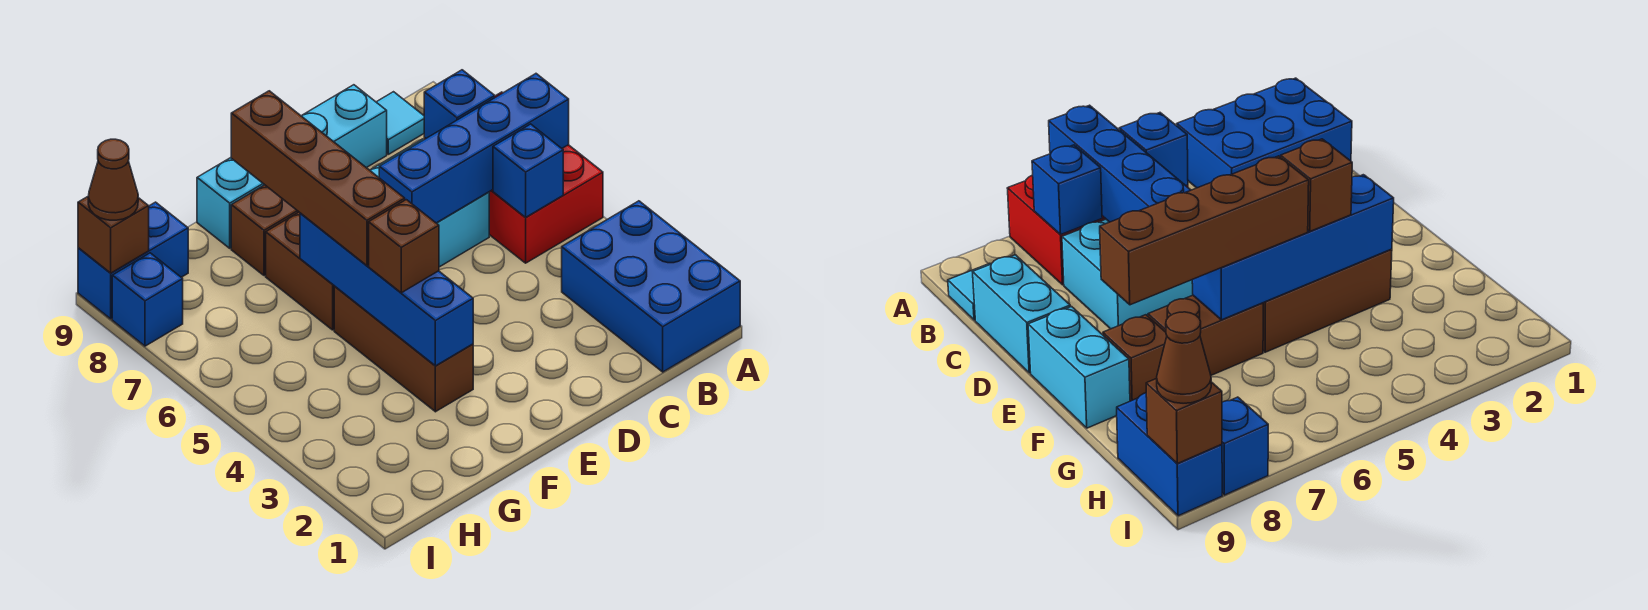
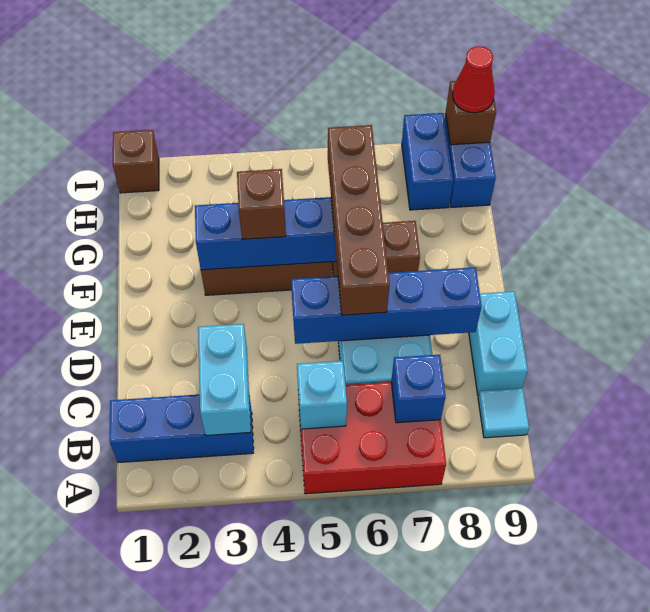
blue brick A1:B3 level 1 -> blue brick B1:B3 level 1
blue brick A6:D6 level 2 -> blue brick D5:D8 level 2
blue brick B5 level 2 -> cyan brick B5 level 2
cyan brick E9:F9 level 1 -> cyan brick B3:C3 level 2
brown brick F5:F8 level 3 -> brown brick D6:G6 level 3
brown brick F8 level 1 -> brown brick I1 level 1
blue brick I8 level 1 -> blue brick H8:I8 level 1
brown cone I9 level 3 -> red cone I9 level 3

